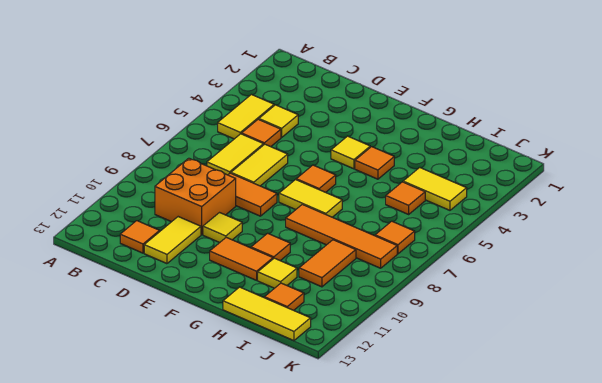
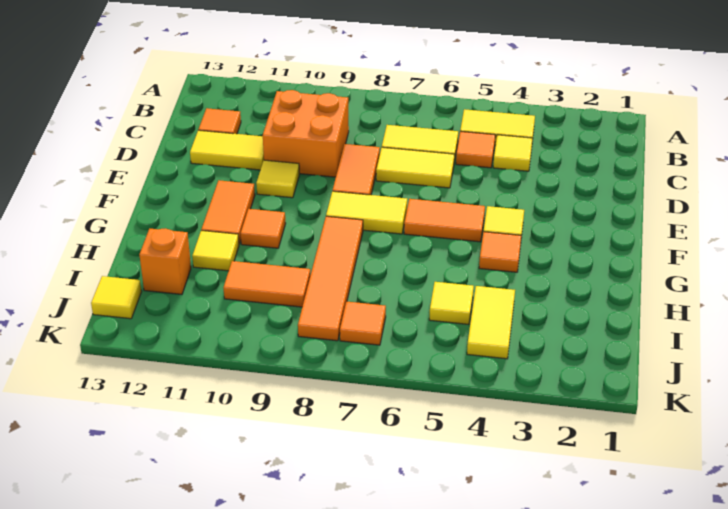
orange tile F6 level 1 -> orange tile F5:F6 level 1
yellow tile F7:G7 level 1 -> yellow tile F7:F8 level 1
yellow tile H13:J13 level 1 -> yellow tile J13 level 1
orange tile I5 level 1 -> yellow tile I5 level 1
orange tile I12 level 1 -> orange brick I12 level 1

